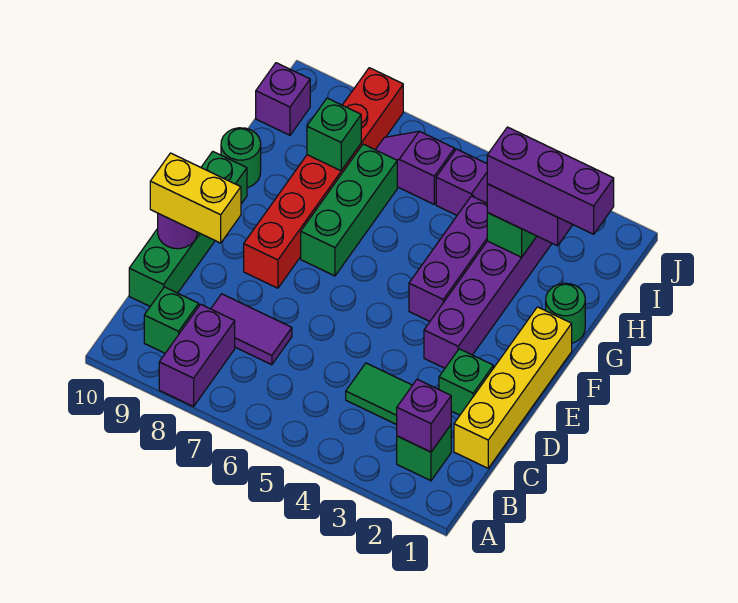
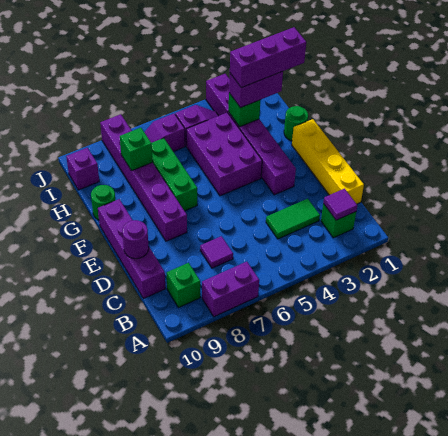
purple brick A8:B8 level 1 -> purple brick A7:A8 level 1
purple brick B2 level 2 -> purple tile B2 level 2
purple tile C7:C8 level 1 -> purple tile C7 level 1
green brick C10:F10 level 1 -> purple brick C10:F10 level 1
green brick D2 level 1 -> none
yellow brick D9:D10 level 3 -> none
red brick E8:J8 level 1 -> purple brick E8:J8 level 1
purple brick F4:H4 level 1 -> purple brick F4:H5 level 1

